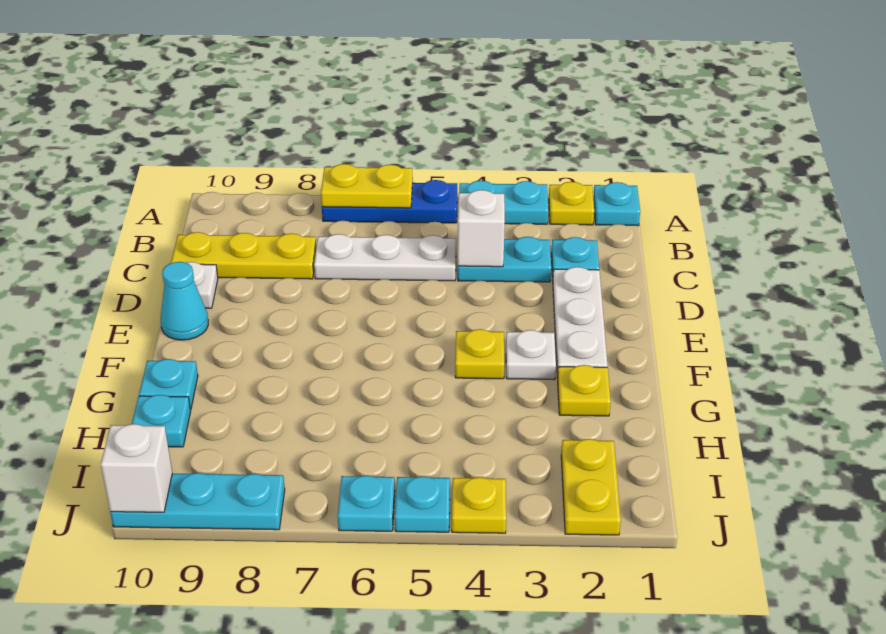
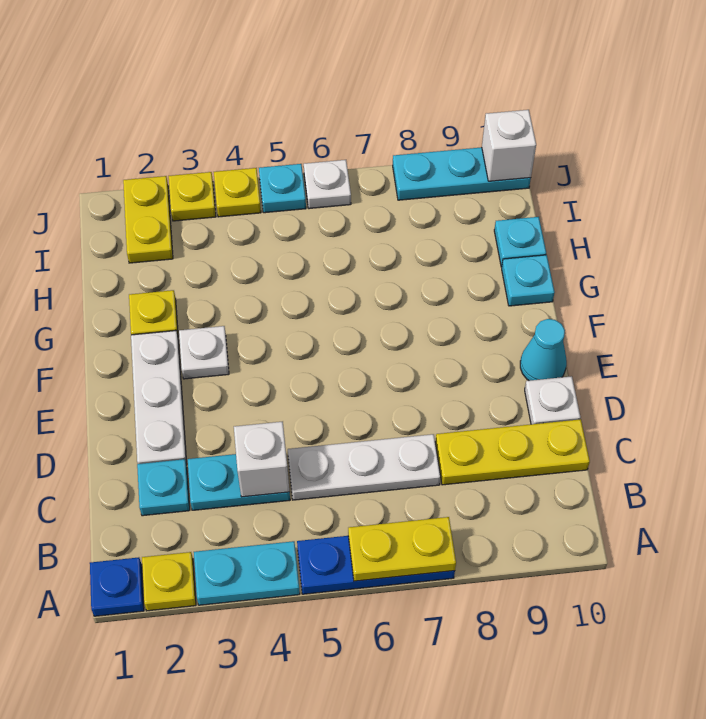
cyan plate A1 level 1 -> blue plate A1 level 1
yellow plate F4 level 1 -> yellow plate J3 level 1
cyan plate J6 level 1 -> white plate J6 level 1

